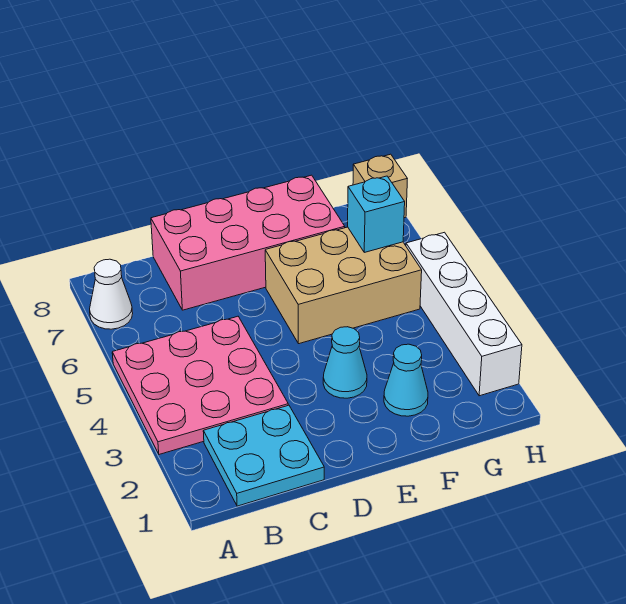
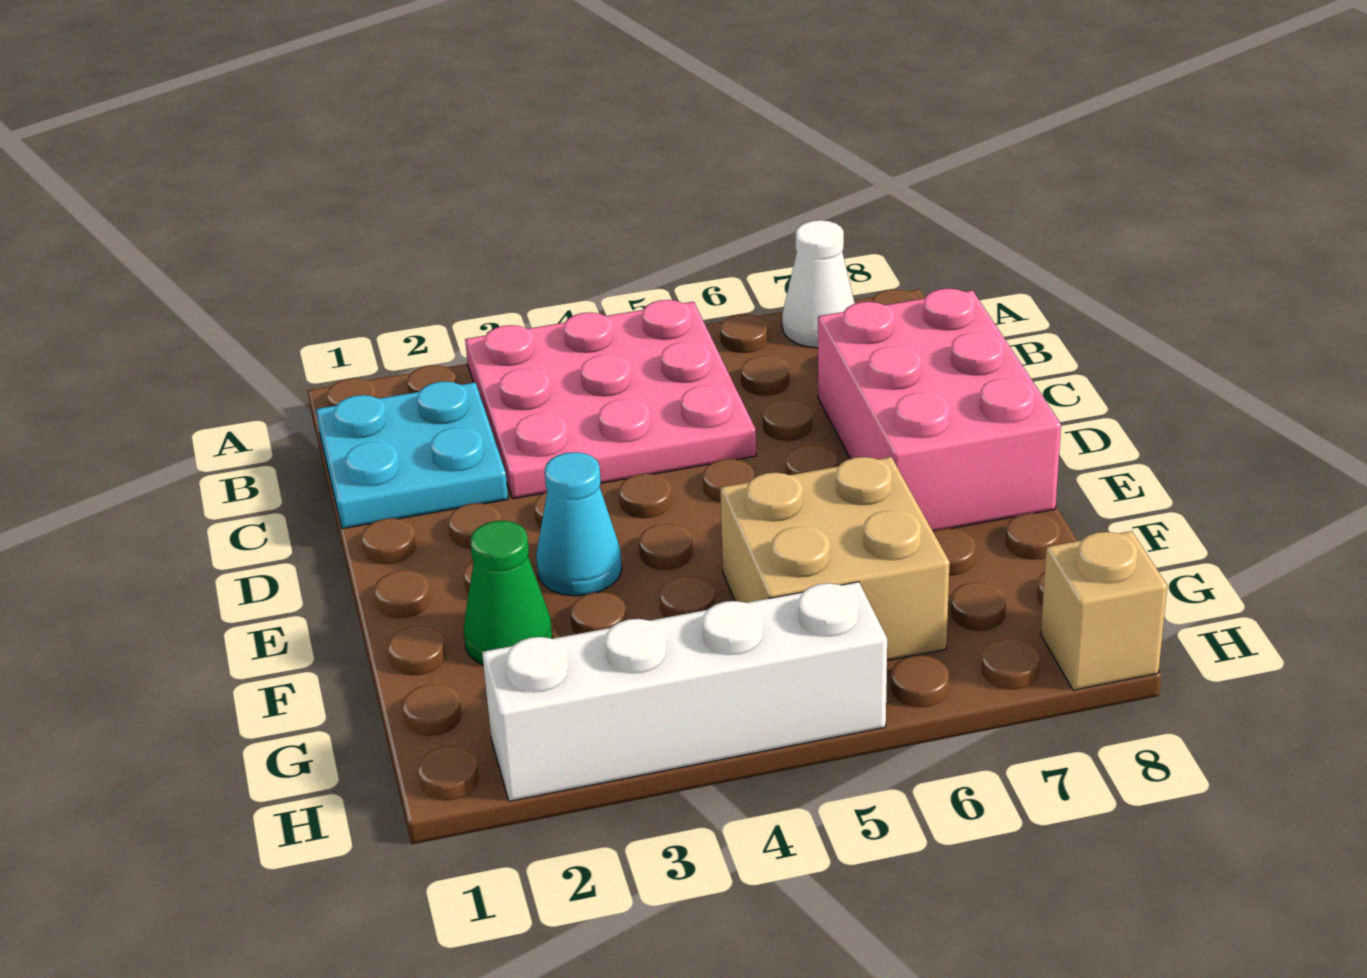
pink brick C7:F8 level 1 -> pink brick C7:E8 level 1
tan brick E5:G6 level 1 -> tan brick F5:G6 level 1
cyan cone F2 level 1 -> green cone F2 level 1
cyan brick G6 level 2 -> none

